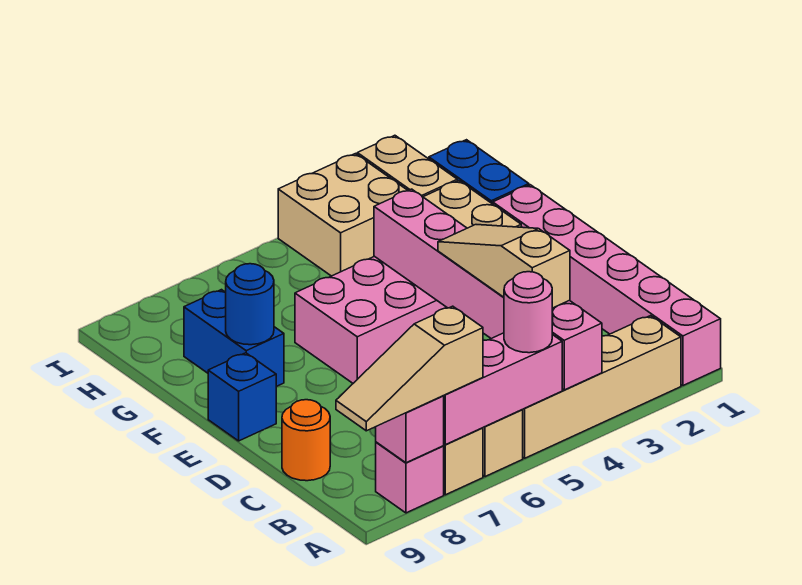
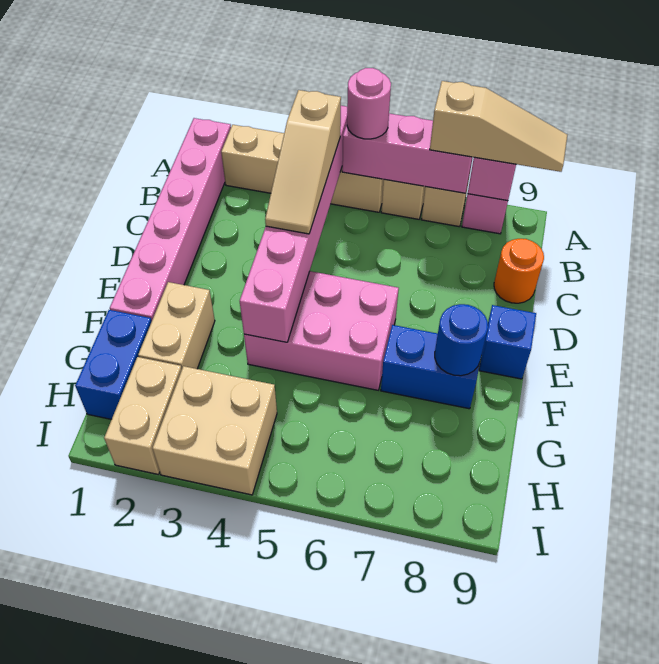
blue brick F8:G8 level 1 -> blue brick F7:F8 level 1

